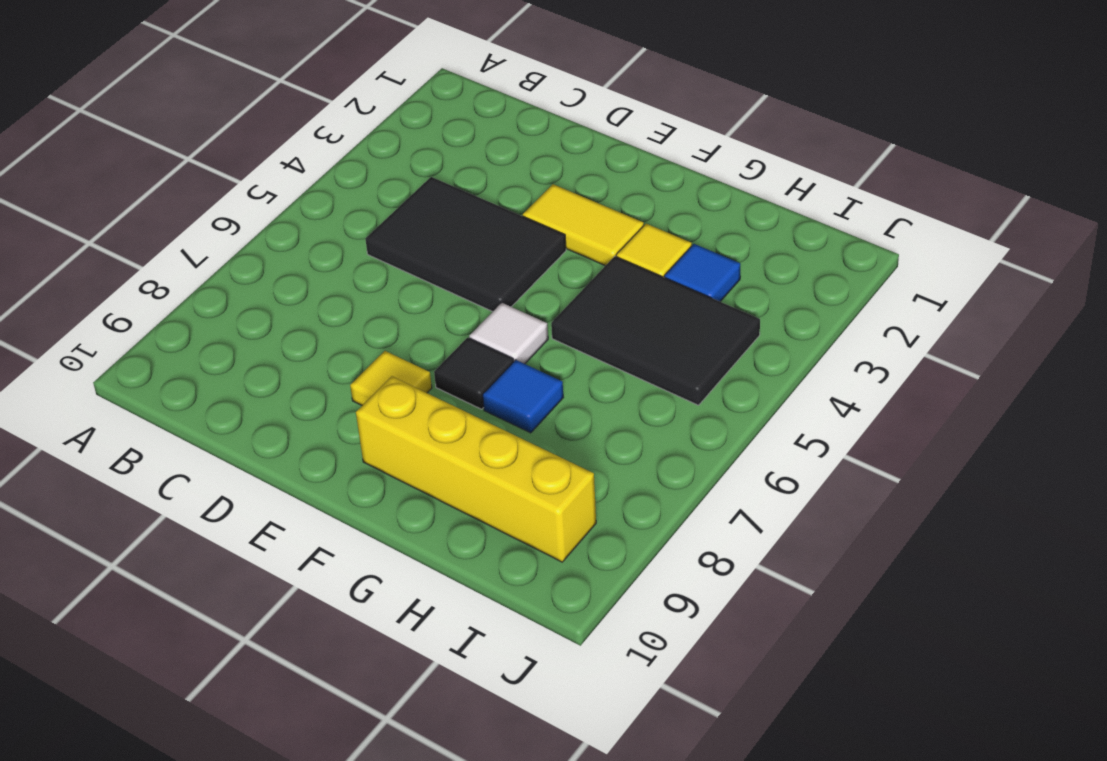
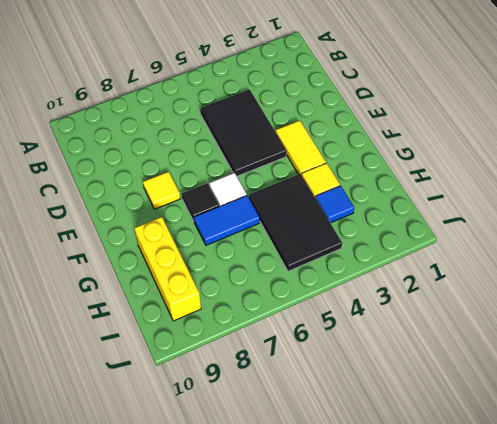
yellow brick F9:I9 level 1 -> yellow brick G9:I9 level 1
blue tile G7 level 1 -> blue tile G6:G7 level 1

